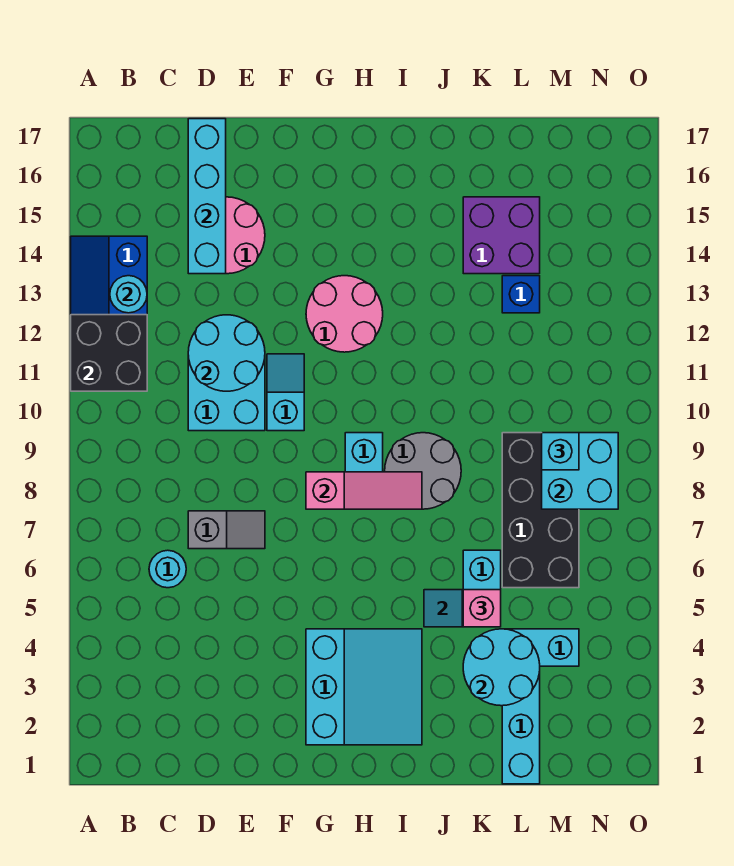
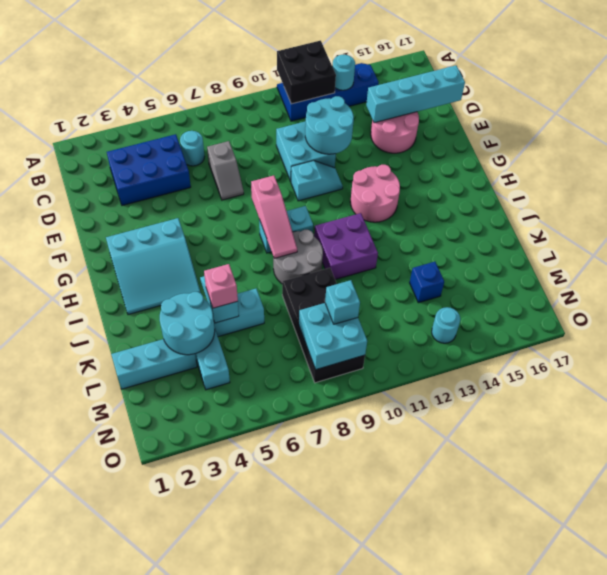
none -> blue brick C3:D5 level 1
purple brick K14:L15 level 1 -> purple brick I10:J11 level 1
black brick L6:M9 level 1 -> black brick K8:N9 level 1
none -> cyan round brick N13 level 1

